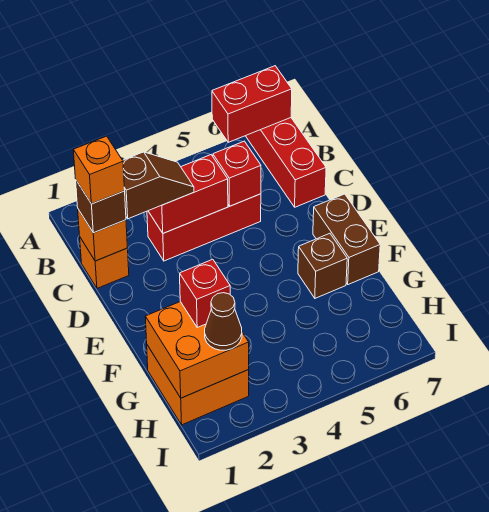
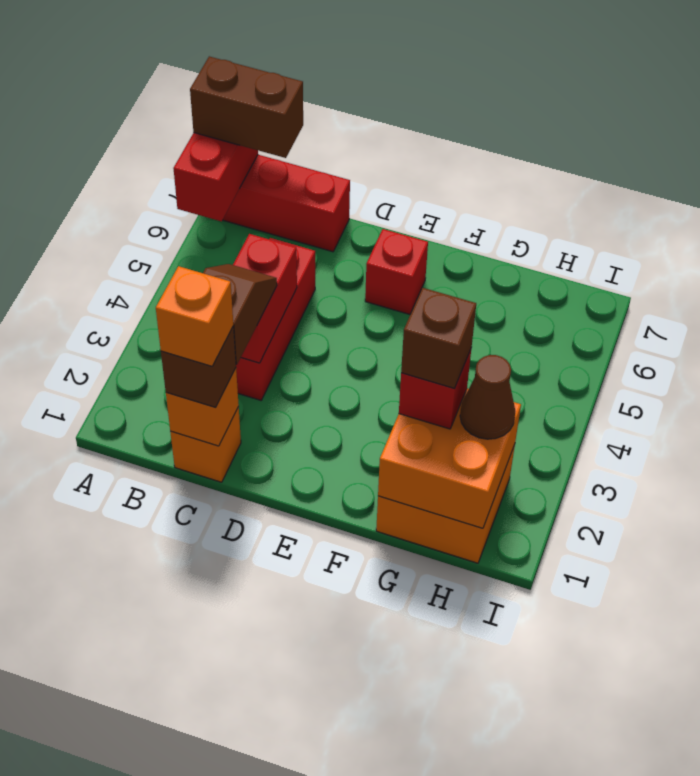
red brick C5 level 2 -> red brick E6 level 1
brown brick E7:F7 level 1 -> brown brick A7:B7 level 3
brown brick F6 level 1 -> brown brick G2 level 4

